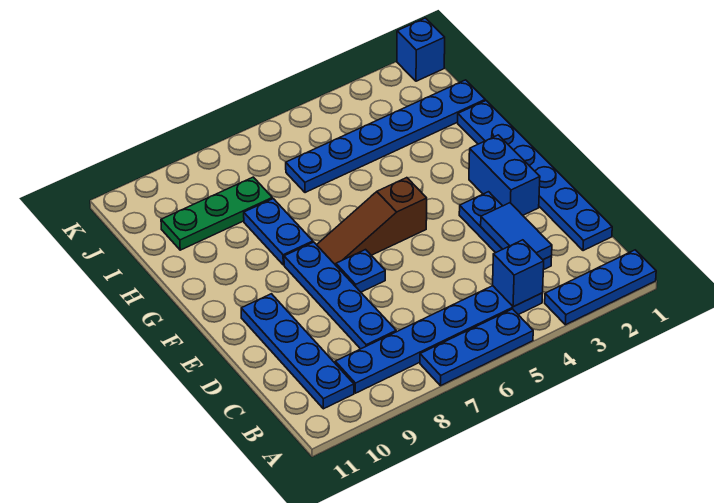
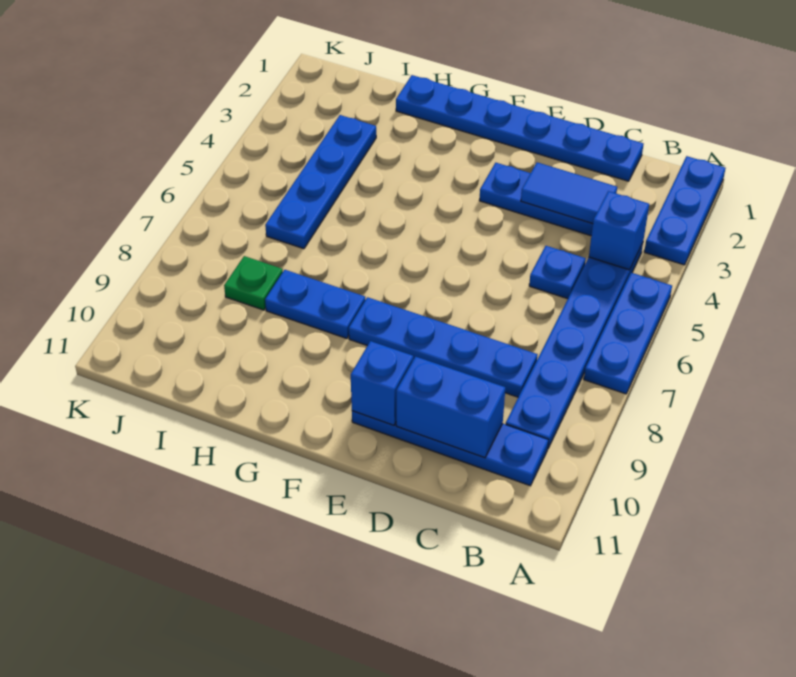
blue brick E2:F2 level 1 -> blue brick C10:D10 level 2
blue plate E7 level 1 -> blue plate C5 level 1
brown slope F5:F7 level 1 top 5 -> none
blue plate I1:I6 level 1 -> blue plate I3:I6 level 1
green plate I8:I10 level 1 -> green plate I8 level 1
blue brick K1 level 1 -> blue brick E10 level 2

